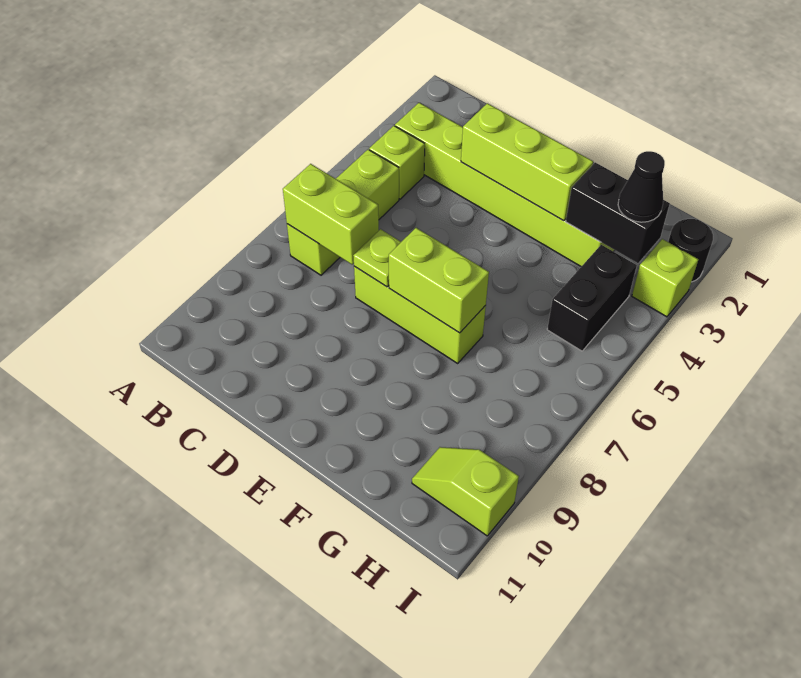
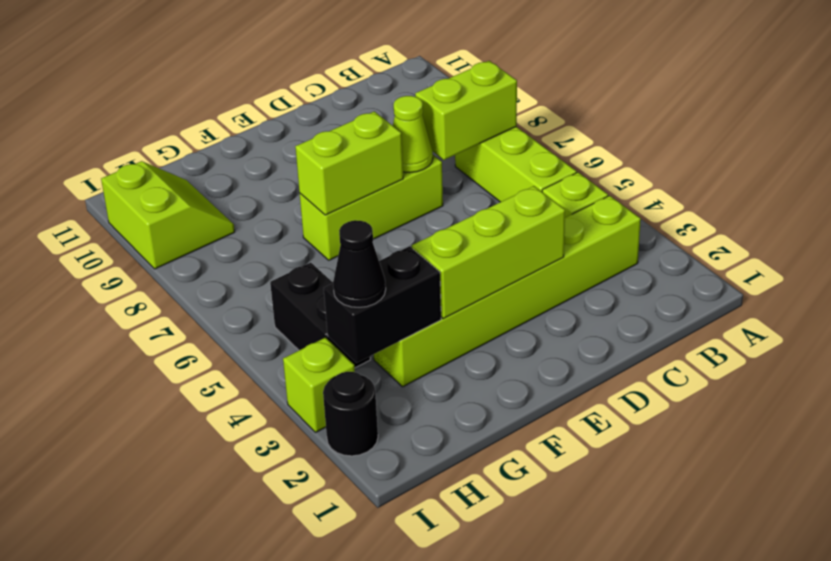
lime plate D7 level 2 -> lime cone D7 level 2
lime slope H10:I10 level 1 top I -> lime slope H9:I10 level 1 top I

